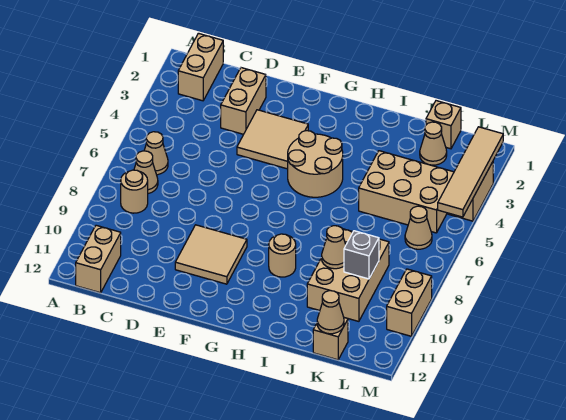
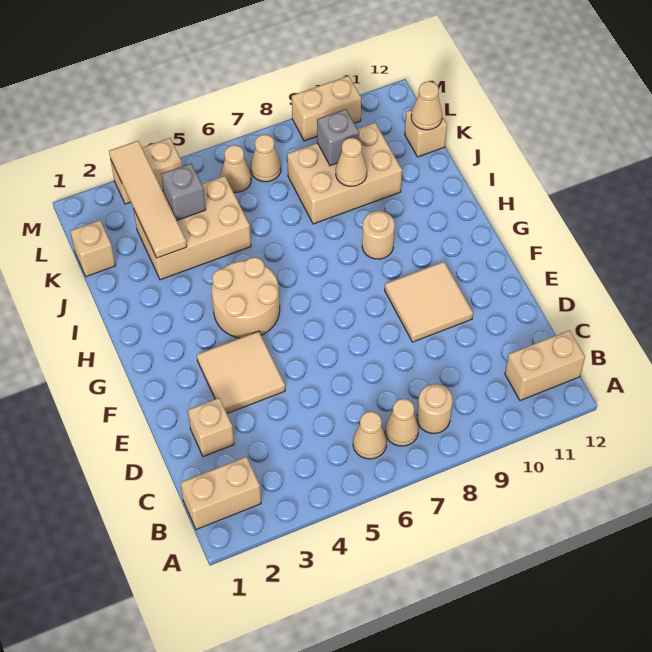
tan brick D2:D3 level 1 -> tan brick D2 level 1
tan brick J4:L5 level 1 -> tan brick J3:K5 level 1
tan cone K2 level 1 -> tan cone L7 level 1
none -> grey brick K4 level 2
tan tile M2:M5 level 2 -> tan tile J3:M3 level 2

